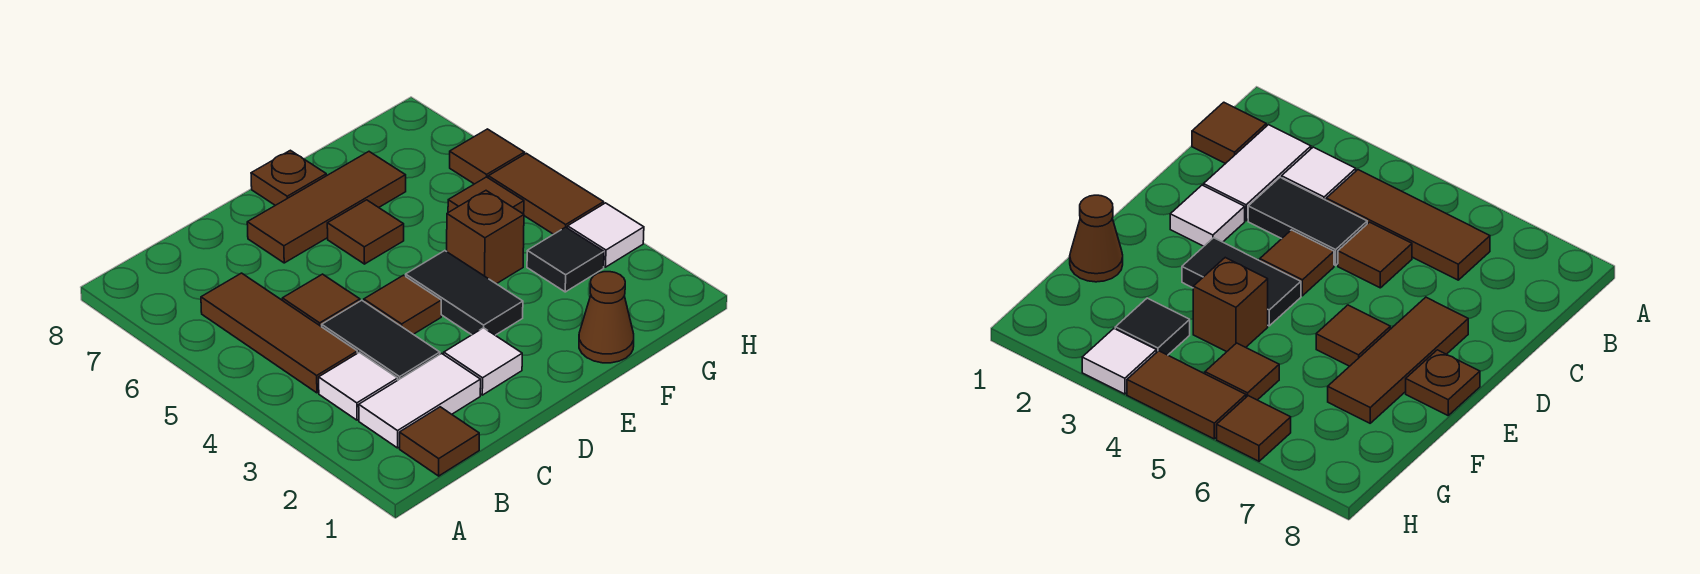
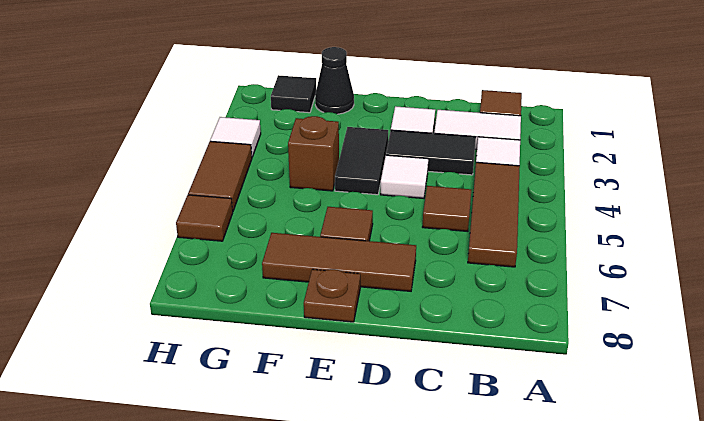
black tile C3:C4 level 1 -> black tile C3:D3 level 1
brown tile D4 level 1 -> white tile D4 level 1
brown cone F1 level 1 -> black cone F1 level 1
black tile G3 level 1 -> black tile G1 level 1
brown tile G5 level 1 -> none

